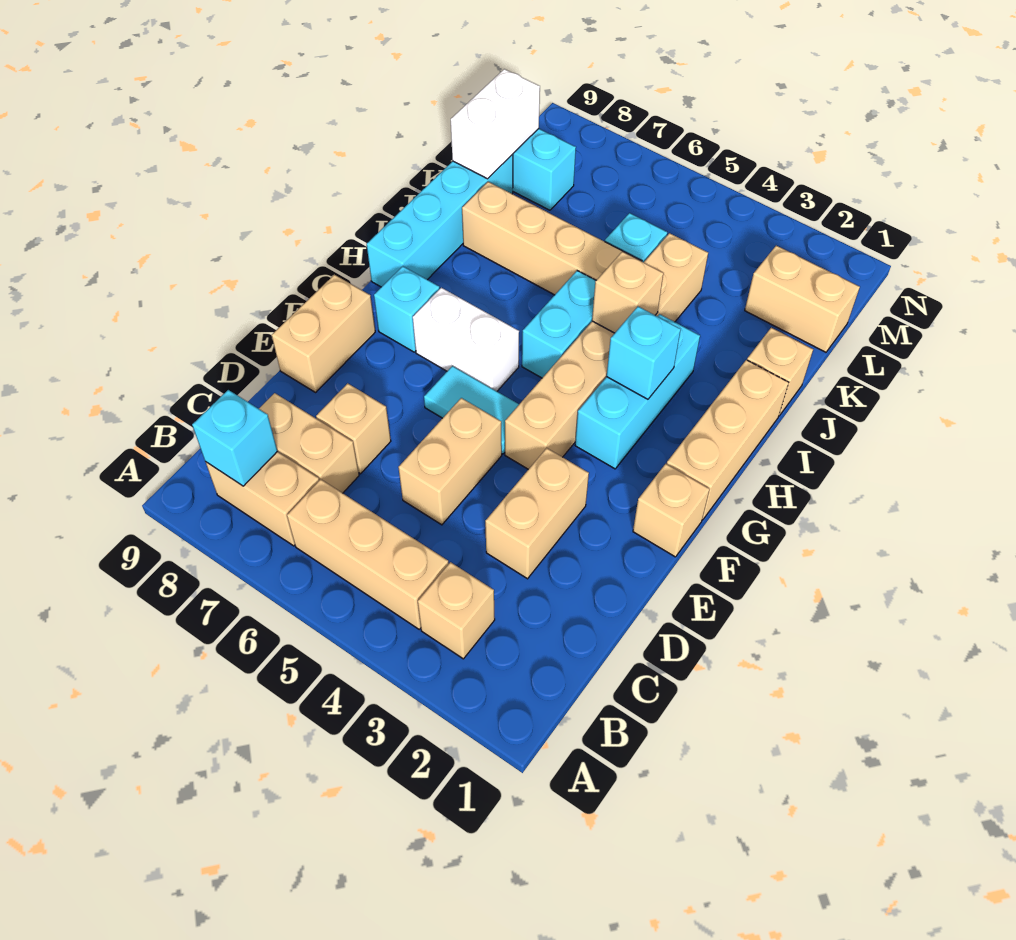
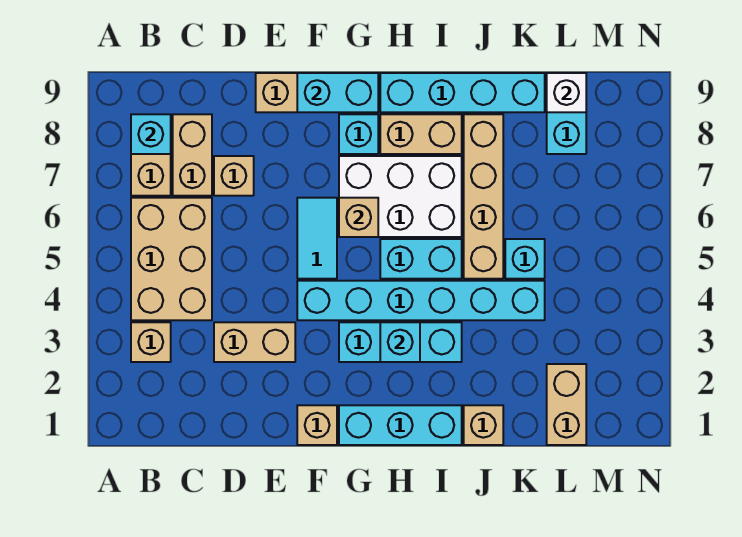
tan brick B4:B6 level 1 -> tan brick B4:C6 level 1
tan brick D5:E5 level 1 -> tan brick H8:I8 level 1
tan brick F4:K4 level 1 -> cyan brick F4:K4 level 1
none -> cyan brick F9:G9 level 2
tan brick G1:I1 level 1 -> cyan brick G1:I1 level 1
white brick G6:G7 level 1 -> white brick G6:I7 level 1
tan brick I4 level 2 -> tan brick G6 level 2
white brick K9:L9 level 2 -> white brick L9 level 2

